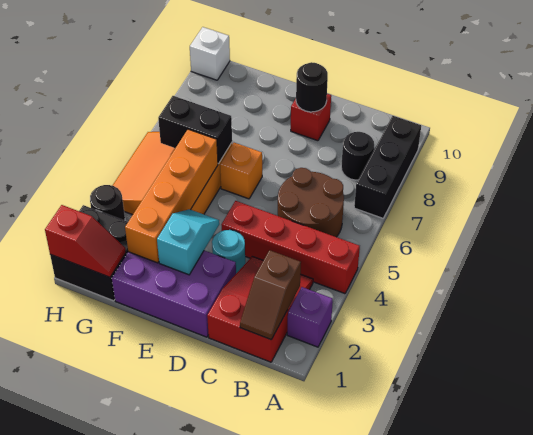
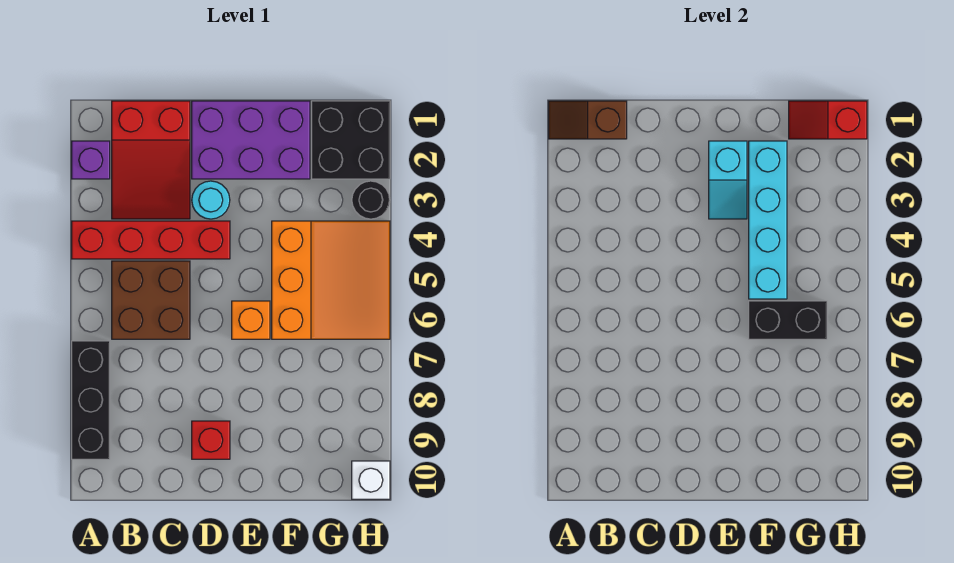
brown slope B1:B2 level 2 top 2 -> brown slope A1:B1 level 2 top B
brown round brick B5:C6 level 1 -> brown brick B5:C6 level 1
black round brick B8 level 1 -> none
black round brick D9 level 2 -> none
orange brick F2:F5 level 2 -> cyan brick F2:F5 level 2

